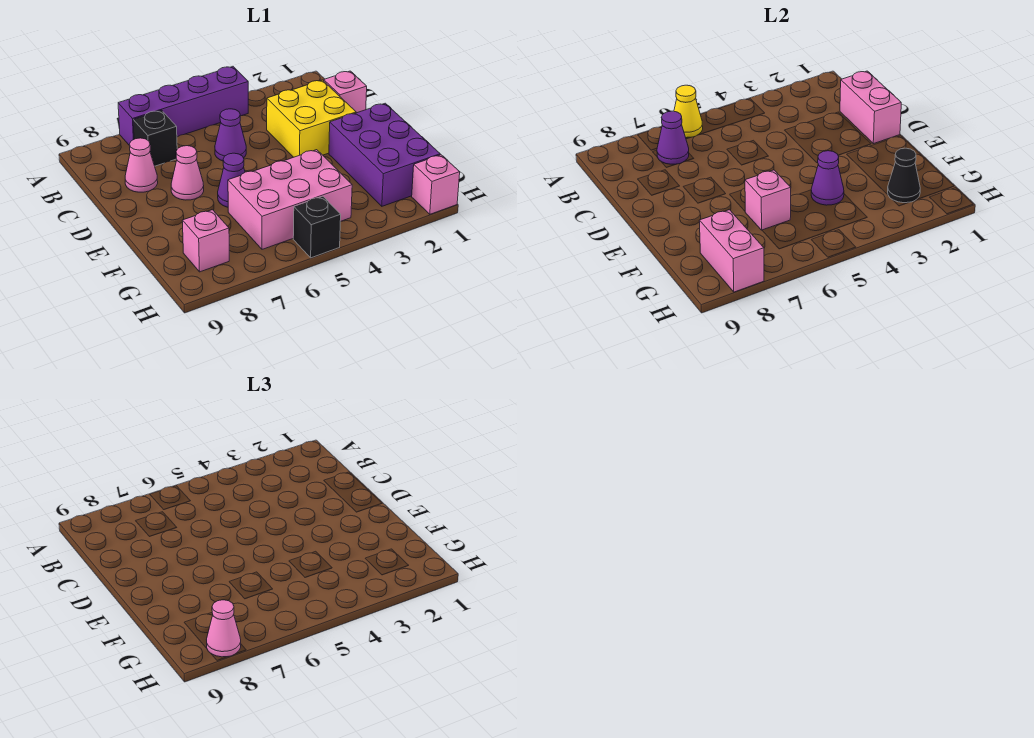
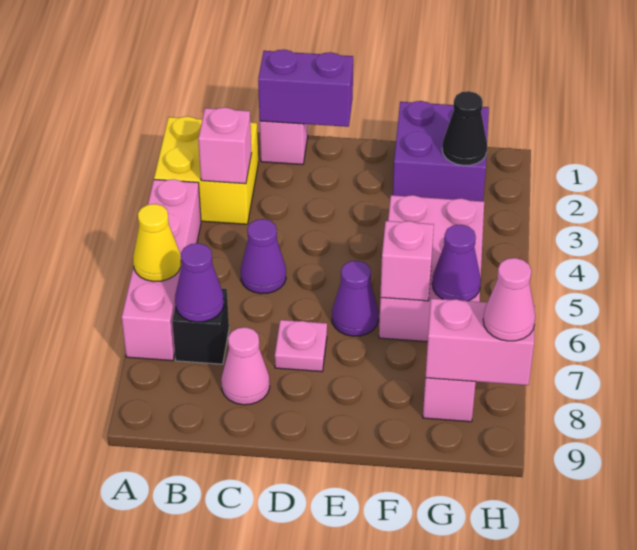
purple brick A4:A7 level 1 -> pink brick A4:A7 level 1
pink brick C1:D1 level 2 -> purple brick C1:D1 level 2
yellow brick C2:D3 level 1 -> yellow brick A2:B3 level 1
pink cone D7 level 1 -> pink plate D7 level 1
purple brick E1:G2 level 1 -> purple brick F1:G2 level 1
purple cone F4 level 2 -> purple cone G6 level 2
pink brick H1 level 1 -> pink brick B3 level 2
black brick H5 level 1 -> none

